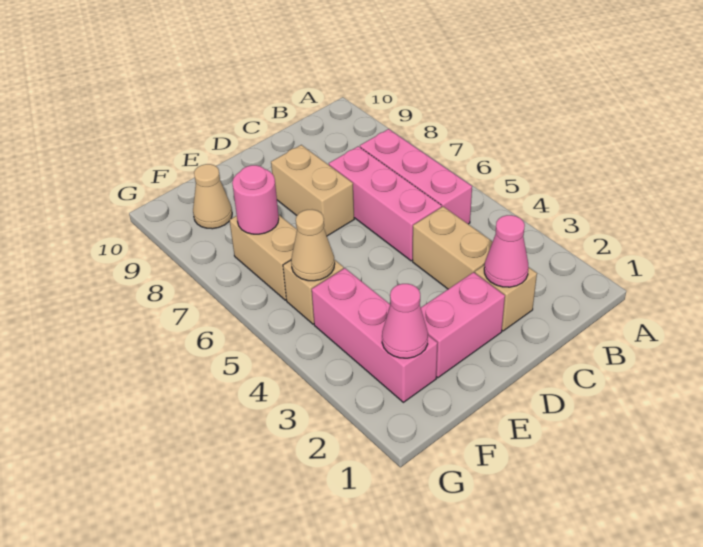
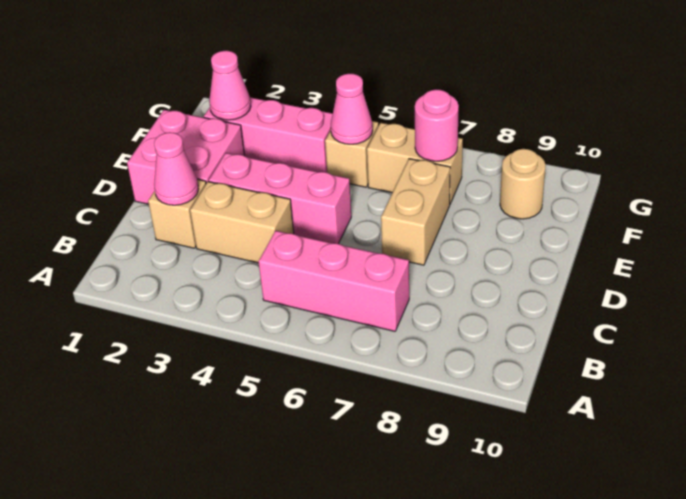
pink brick C5:C7 level 1 -> pink brick D3:D5 level 1
pink brick D2:E2 level 1 -> pink brick D1:E2 level 1
tan brick D7:D8 level 1 -> tan brick D7:E7 level 1
tan cone F5 level 2 -> pink cone F5 level 2
tan cone F9 level 1 -> tan round brick F9 level 1

